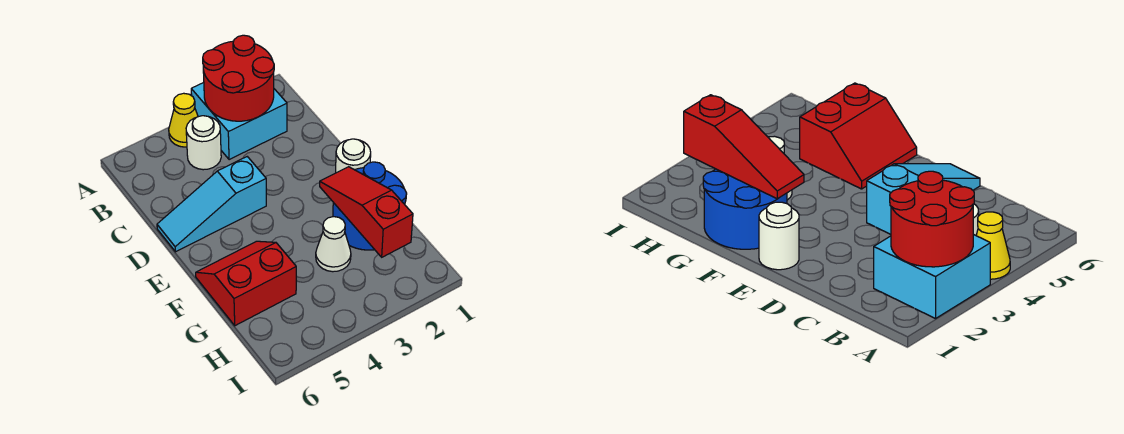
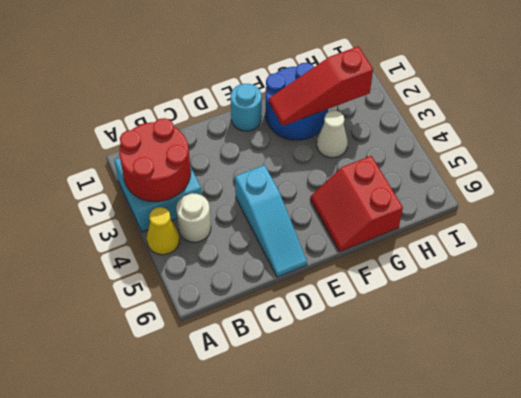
white round brick E1 level 1 -> cyan round brick E1 level 1

